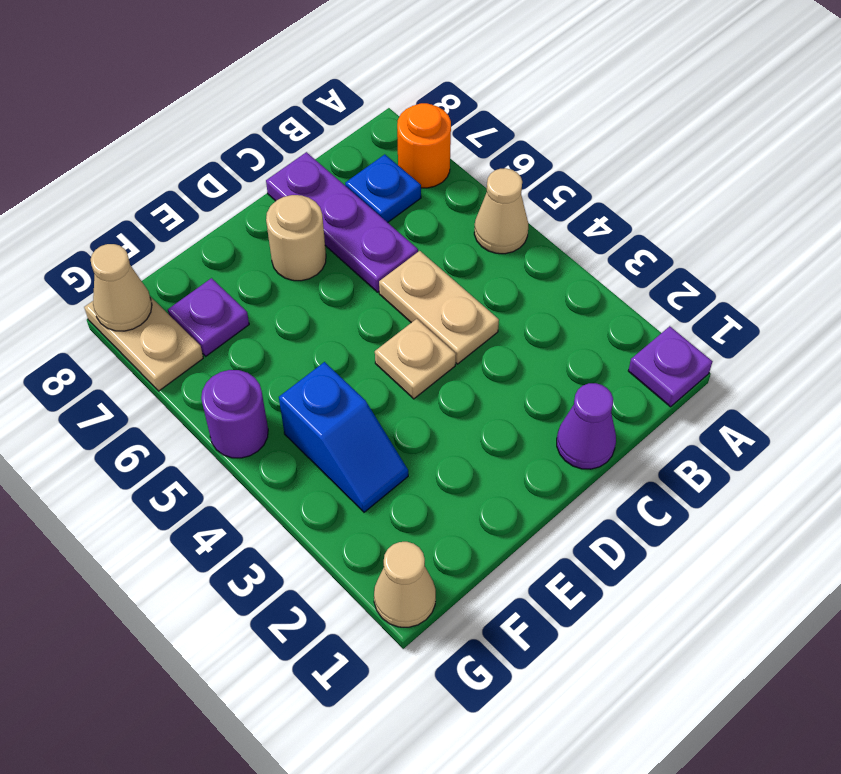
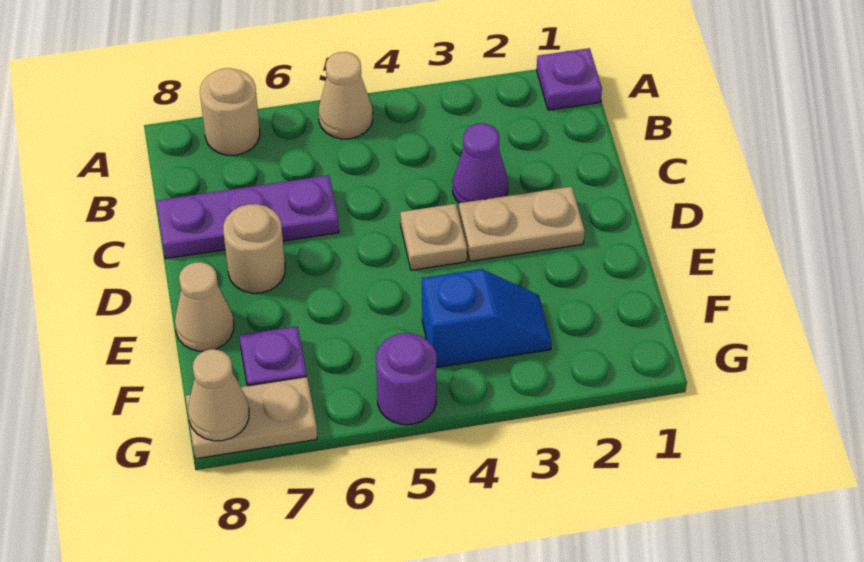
orange round brick A7 level 1 -> tan round brick A7 level 1
blue plate B7 level 1 -> none
purple cone C1 level 1 -> purple cone C3 level 1
tan plate C4:C5 level 1 -> tan plate D2:D3 level 1
tan cone G1 level 1 -> tan cone E8 level 1

